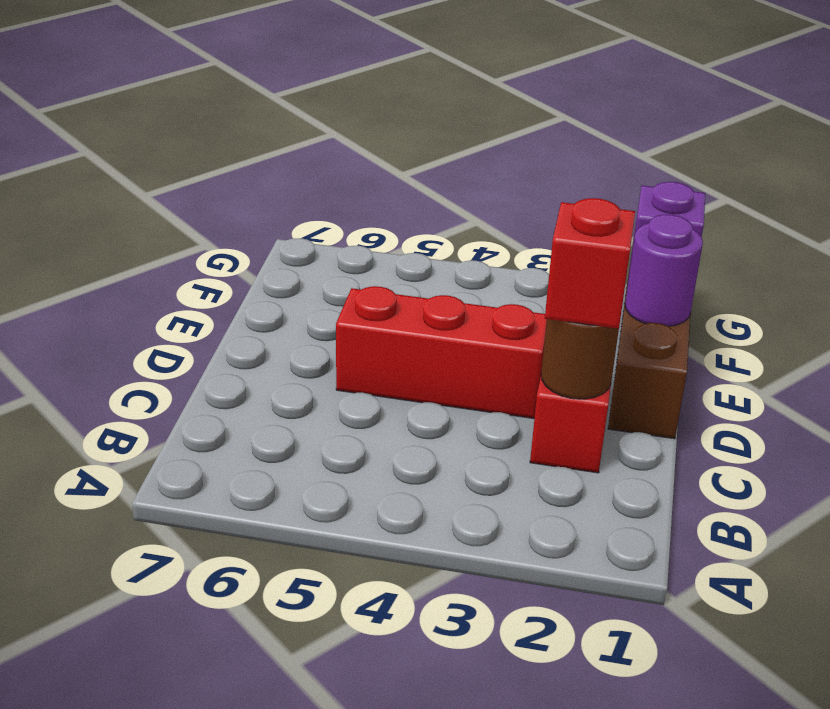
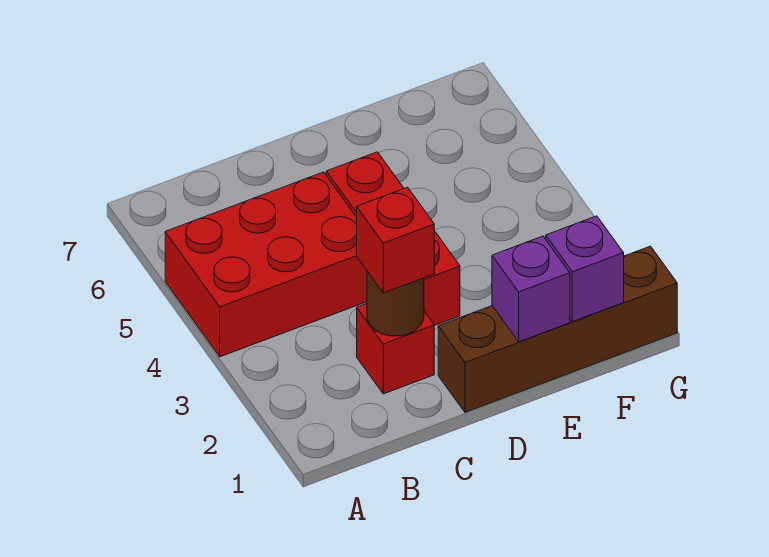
none -> red brick A4:C5 level 1
purple round brick E1 level 2 -> purple brick E1 level 2

